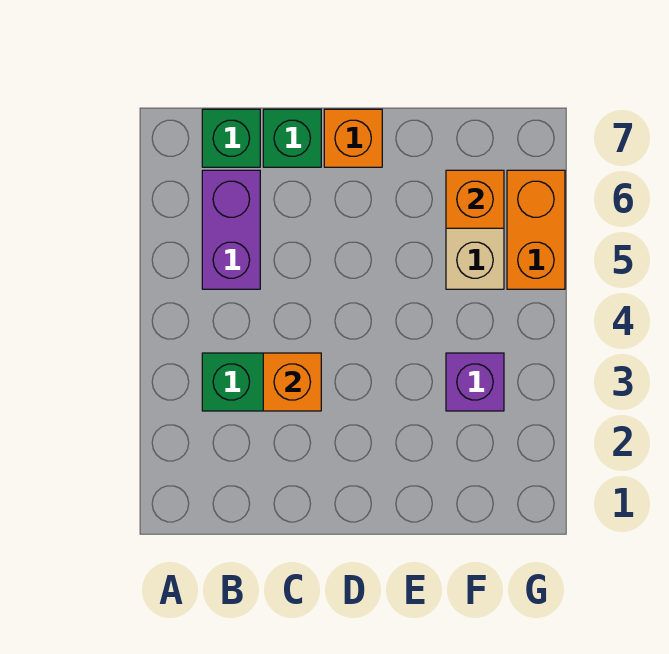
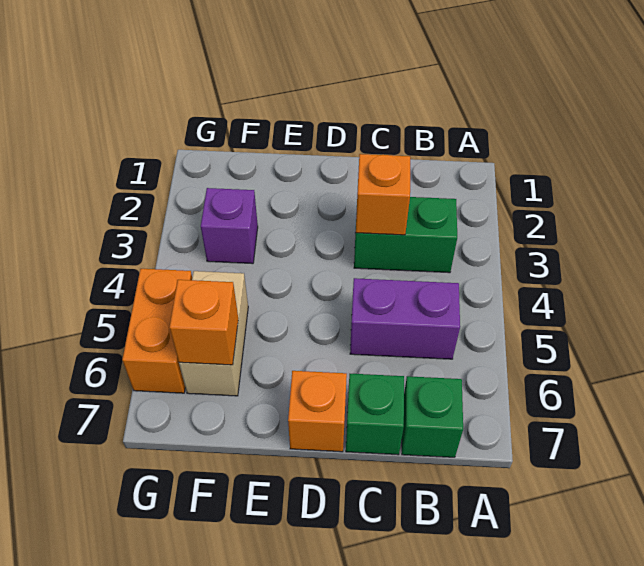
purple brick B5:B6 level 1 -> purple brick B5:C5 level 1

